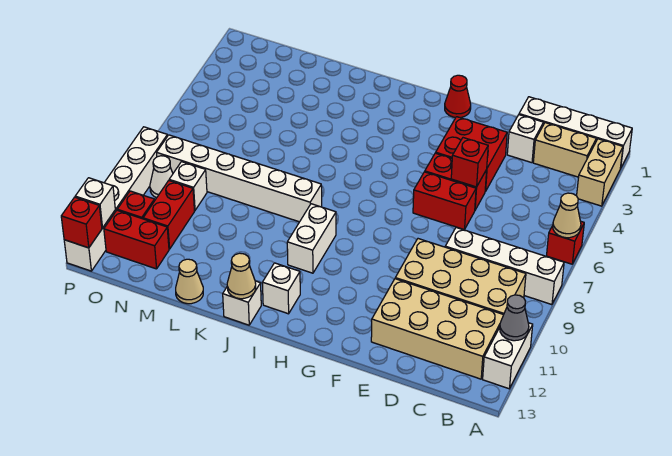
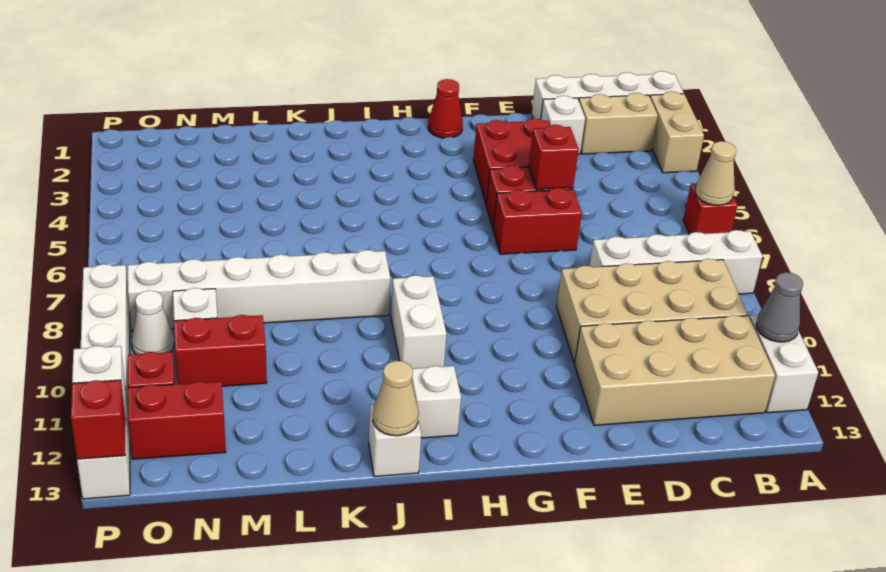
tan cone L13 level 1 -> none
red brick N10:N11 level 1 -> red brick M10:N10 level 1

